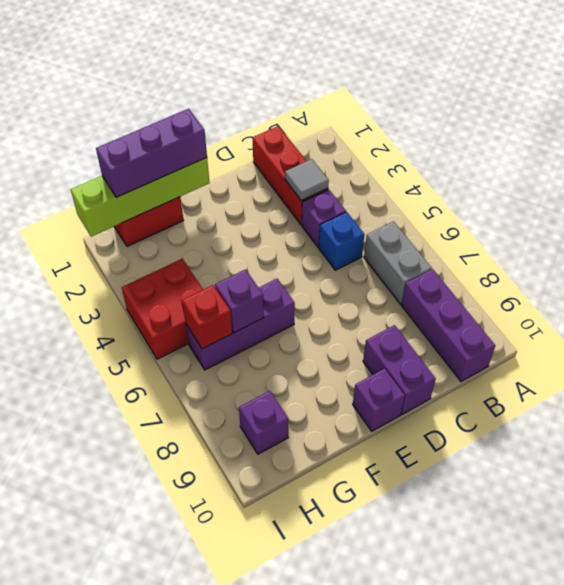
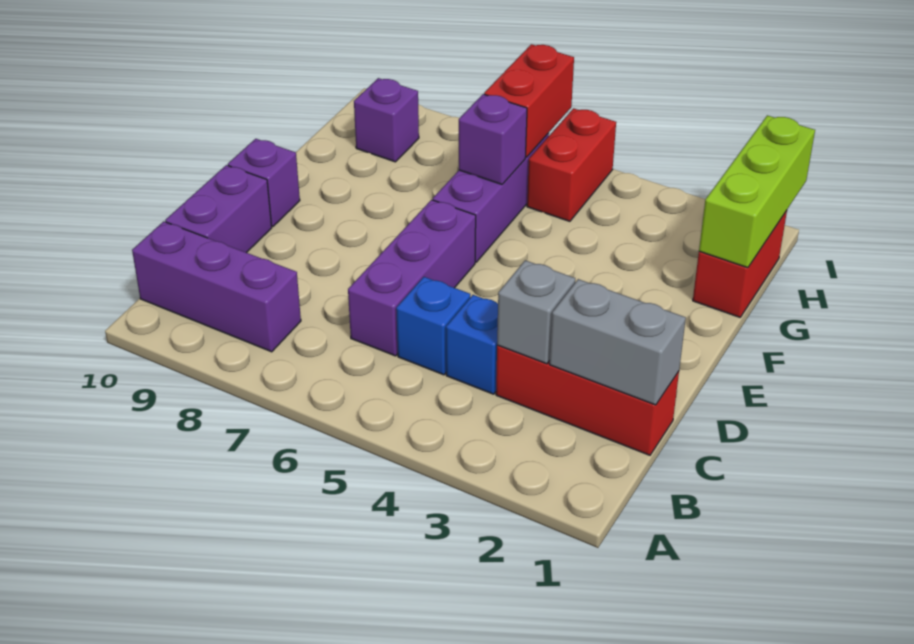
grey brick B6:B7 level 1 -> grey brick C1:C2 level 2
grey tile C3 level 2 -> grey brick C3 level 2
purple brick C4 level 1 -> blue brick C4 level 1
purple brick D9:D10 level 1 -> purple brick C10:D10 level 1
lime brick F1:I1 level 2 -> lime brick G1:I1 level 2
purple brick F1:H1 level 3 -> purple brick C6:E6 level 1
red brick H4:I5 level 1 -> red brick H5:I5 level 1
red brick H6 level 2 -> red brick H6:I6 level 2

